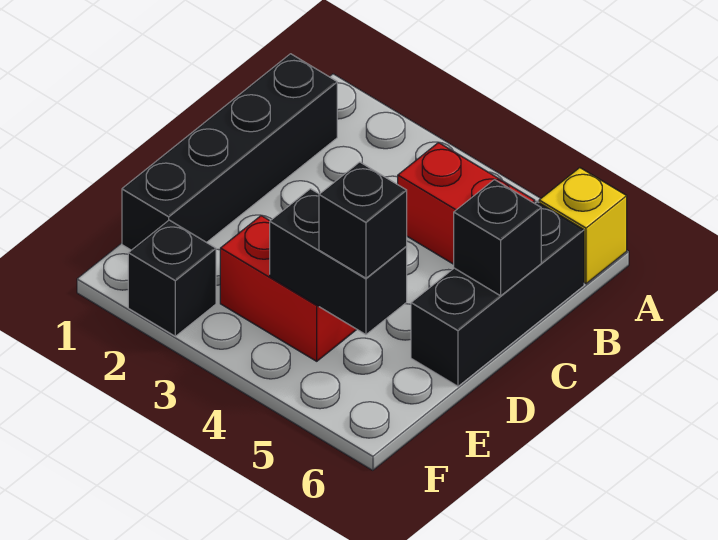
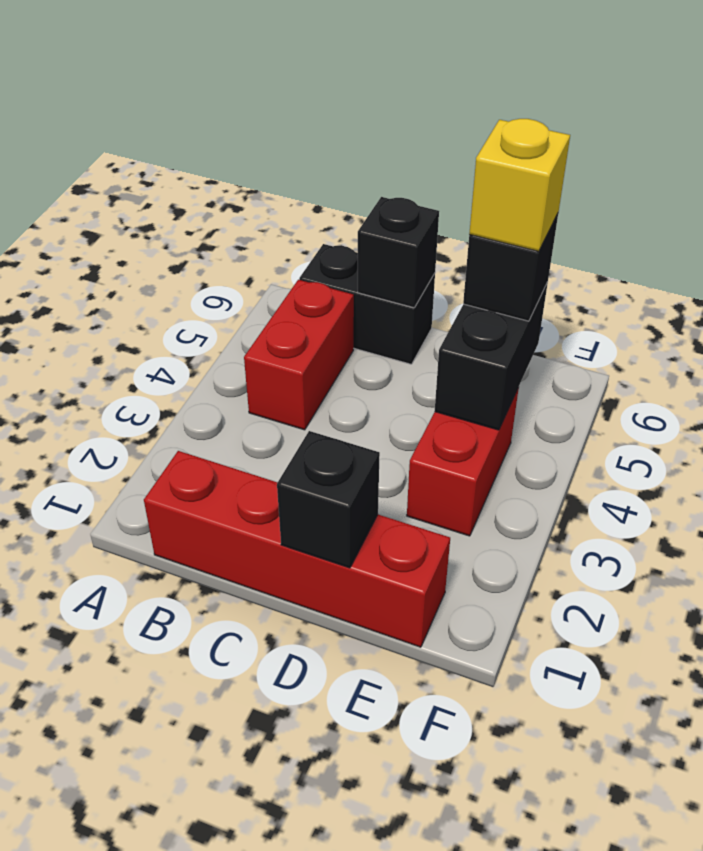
yellow brick A6 level 1 -> yellow brick E5 level 4
black brick B1:E1 level 1 -> red brick B1:E1 level 1
black brick B6:D6 level 1 -> black brick B6:C6 level 1
black brick F2 level 1 -> black brick D1 level 2

